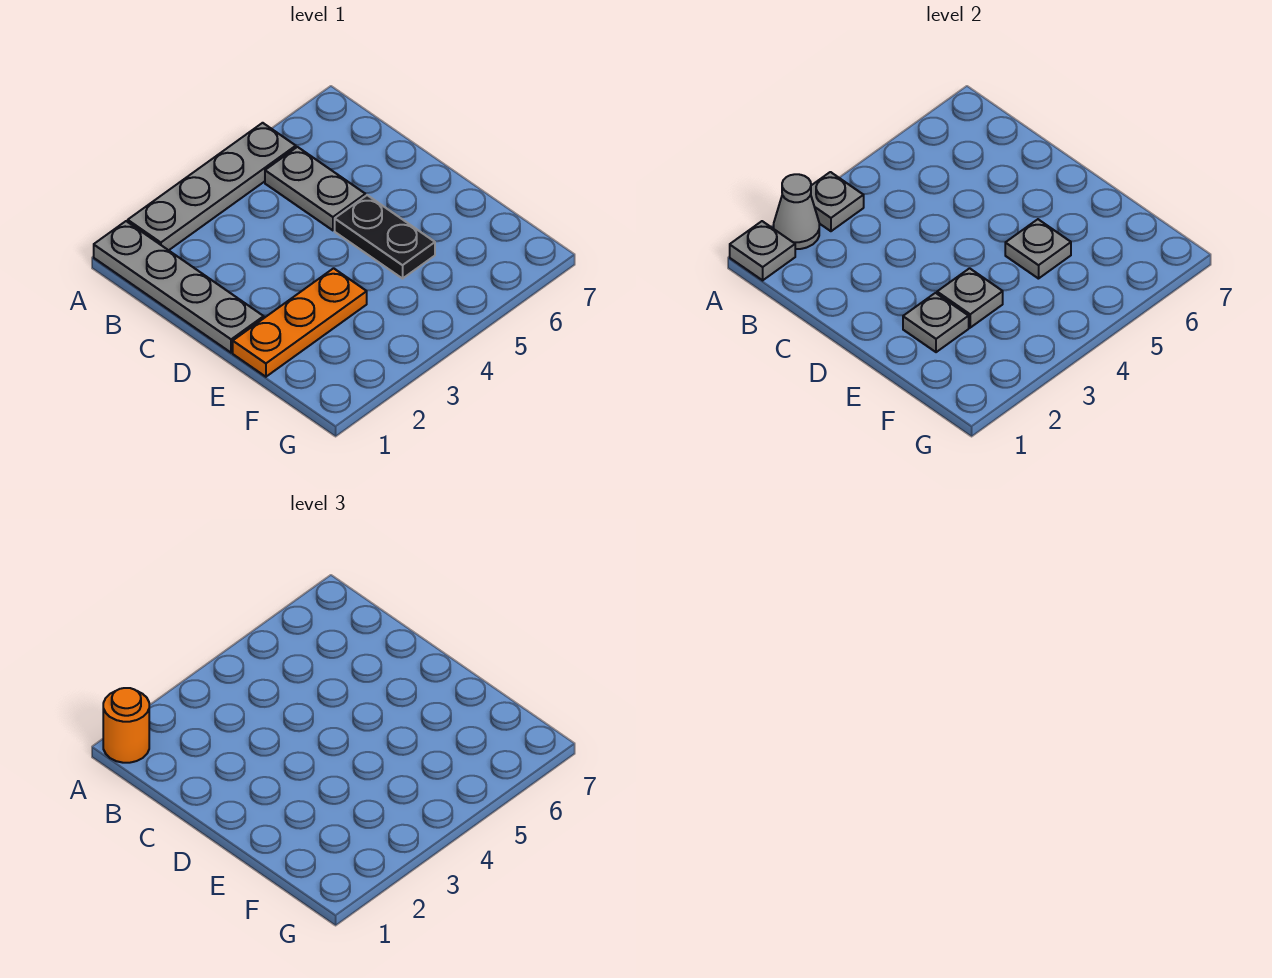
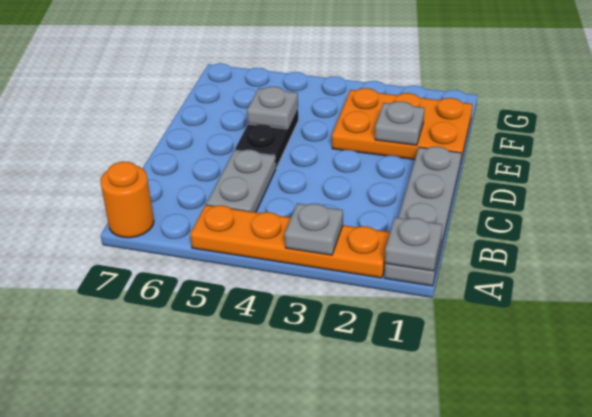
orange round brick A1 level 3 -> orange round brick A7 level 1
grey plate A2:A5 level 1 -> orange plate A2:A5 level 1
grey cone A2 level 2 -> none
orange plate E1:E3 level 1 -> orange plate E1:F3 level 1
grey plate E3 level 2 -> none

